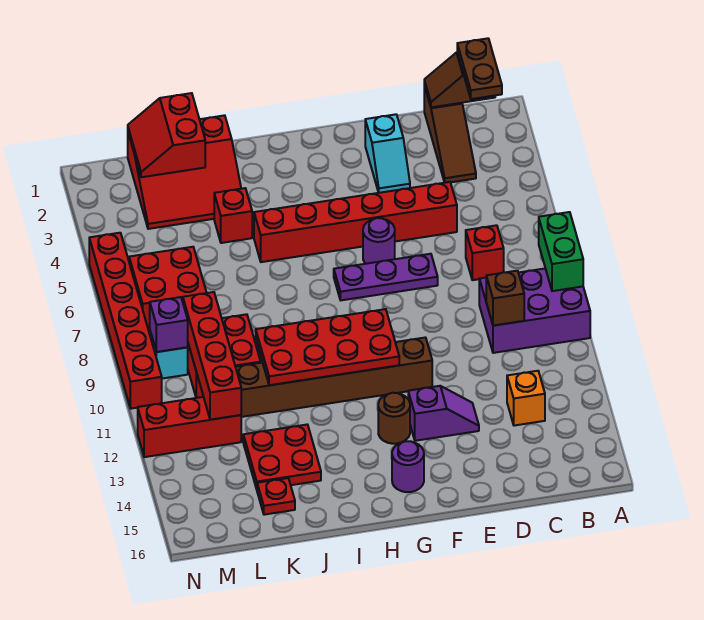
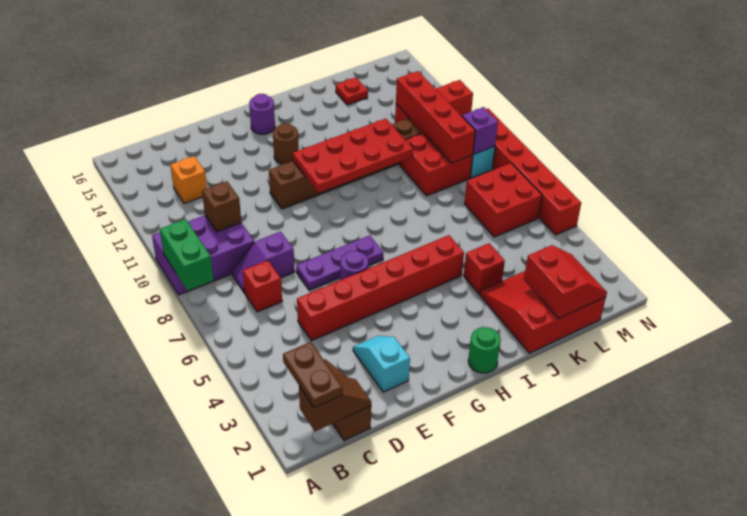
purple slope E13:F13 level 1 top F -> purple slope C8:D8 level 1 top D
none -> green round brick H1 level 1
red plate J13:K14 level 1 -> none

